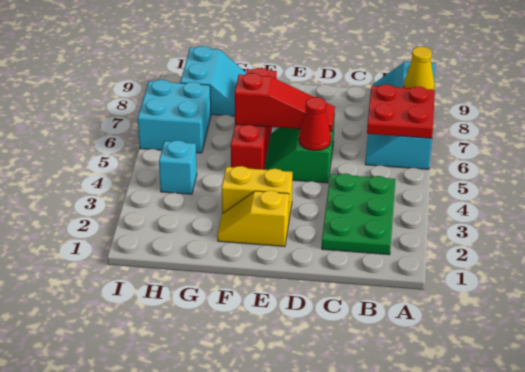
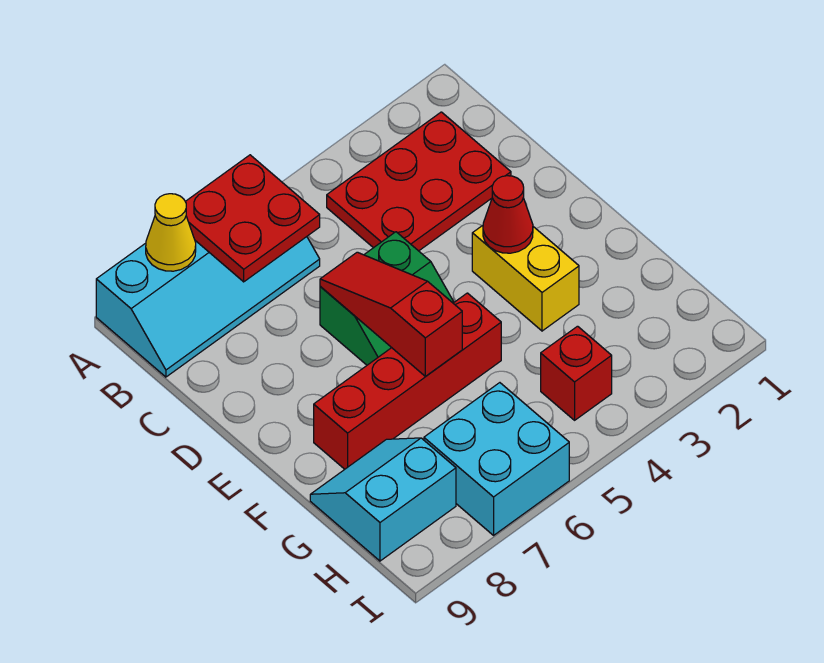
green plate B2:C4 level 1 -> red plate B2:C4 level 1
red cone D5 level 2 -> red cone E3 level 2
yellow slope E2:F2 level 1 top E -> none
cyan brick H4 level 1 -> red brick H4 level 1

